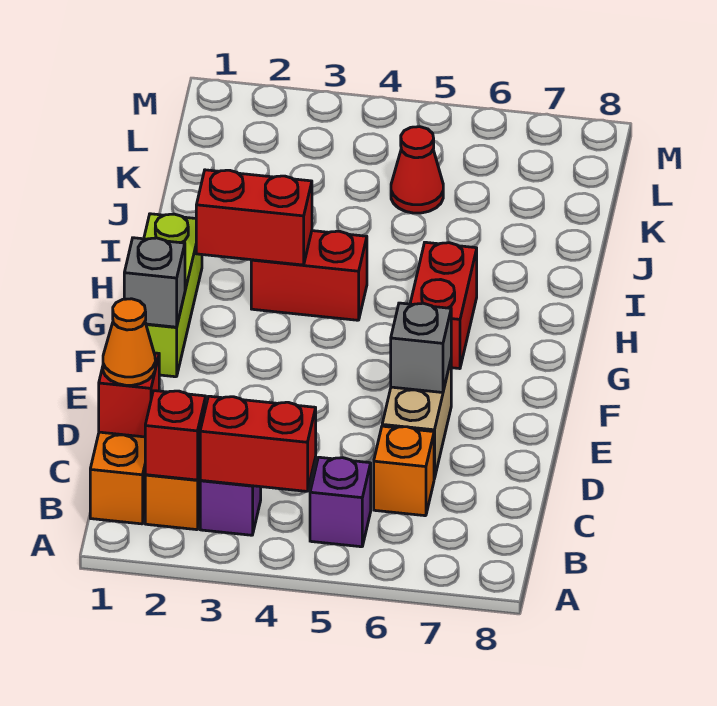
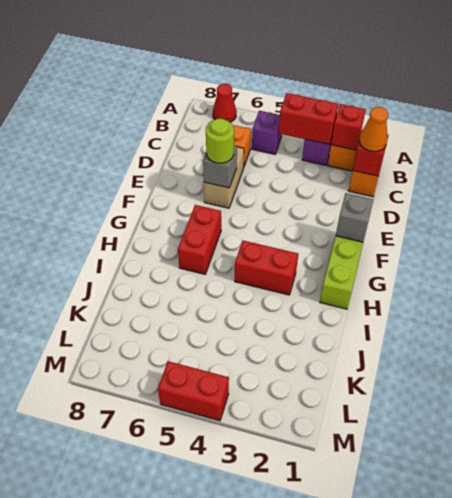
none -> lime round brick E6 level 3
red brick H2:H3 level 2 -> red brick M4:M5 level 1
red cone K5 level 1 -> red cone A7 level 1

